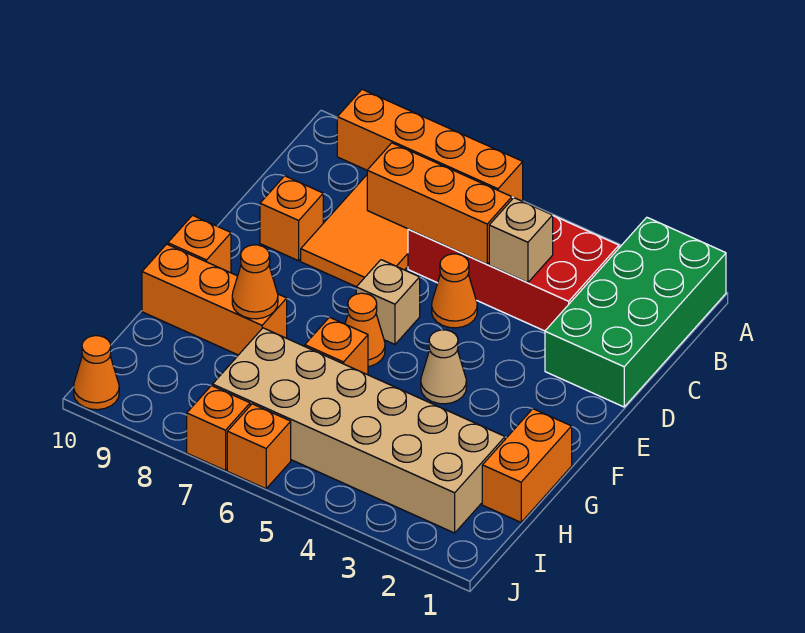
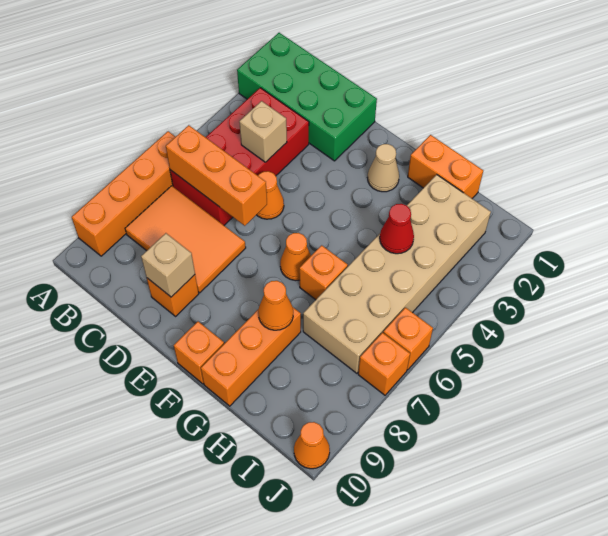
orange brick C5:C7 level 2 -> orange brick B6:D6 level 2
tan brick E6 level 1 -> tan brick D9 level 2
tan cone F4 level 1 -> tan cone F2 level 1
none -> red cone H4 level 2

